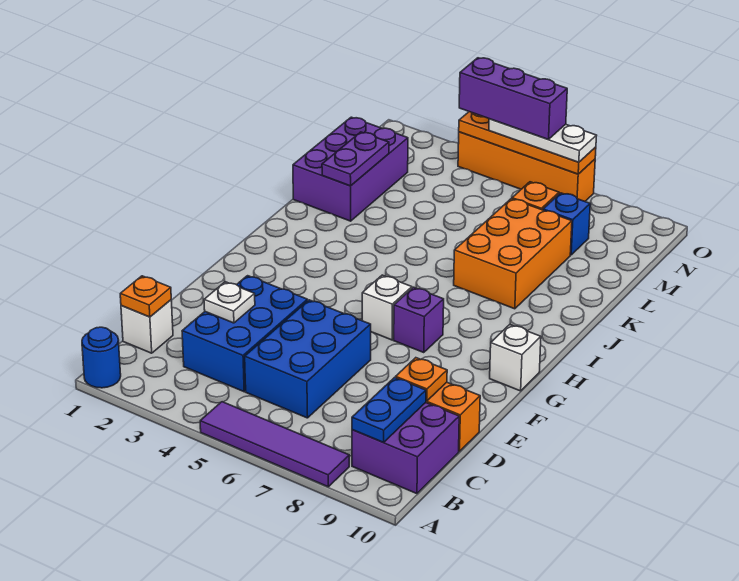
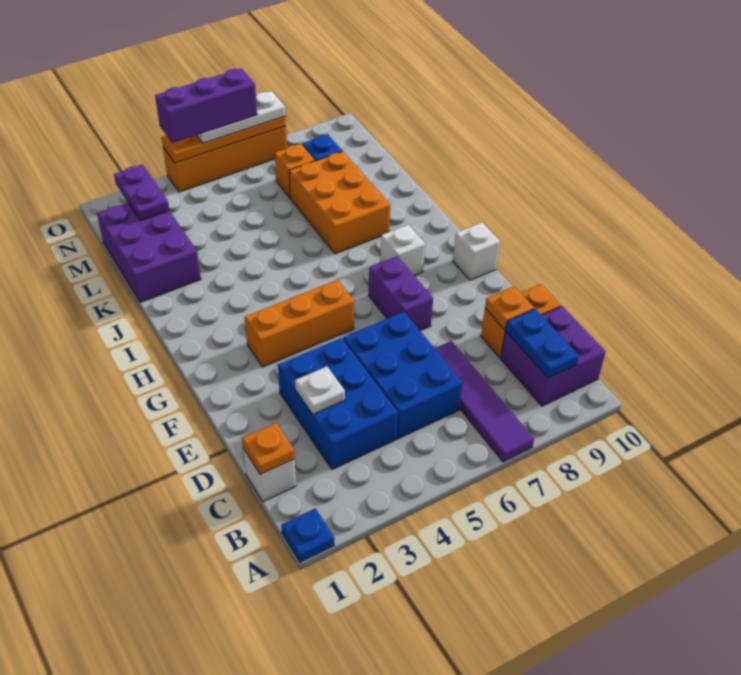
blue round brick A1 level 1 -> blue plate A1 level 1
purple tile A5:A8 level 1 -> purple tile A7:D7 level 1
none -> orange brick G3:G5 level 1
white brick G6 level 1 -> white brick H8 level 1
purple brick G7 level 1 -> purple brick F7:G7 level 1
purple plate K2:L2 level 2 -> purple plate M2:N2 level 2

